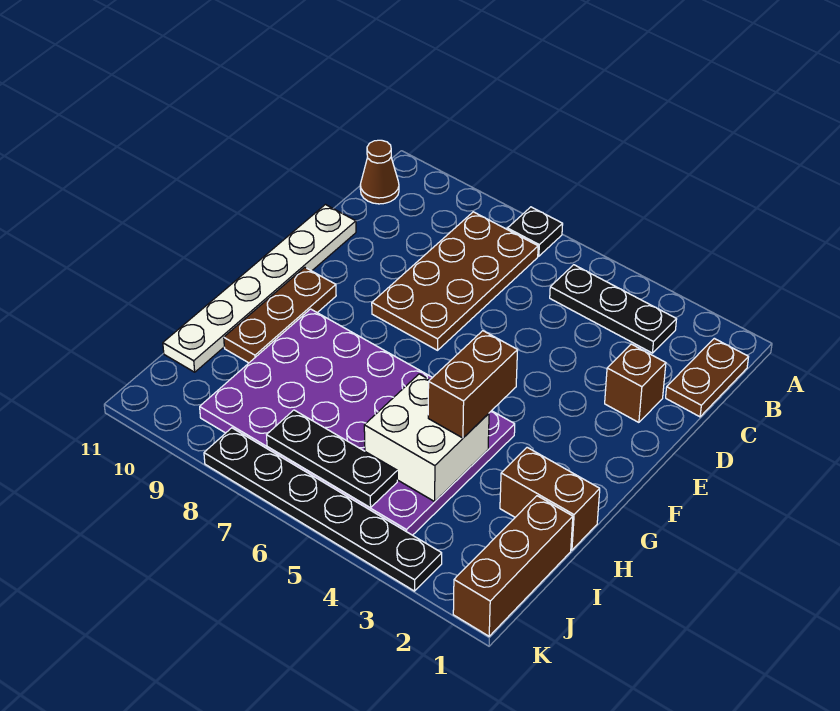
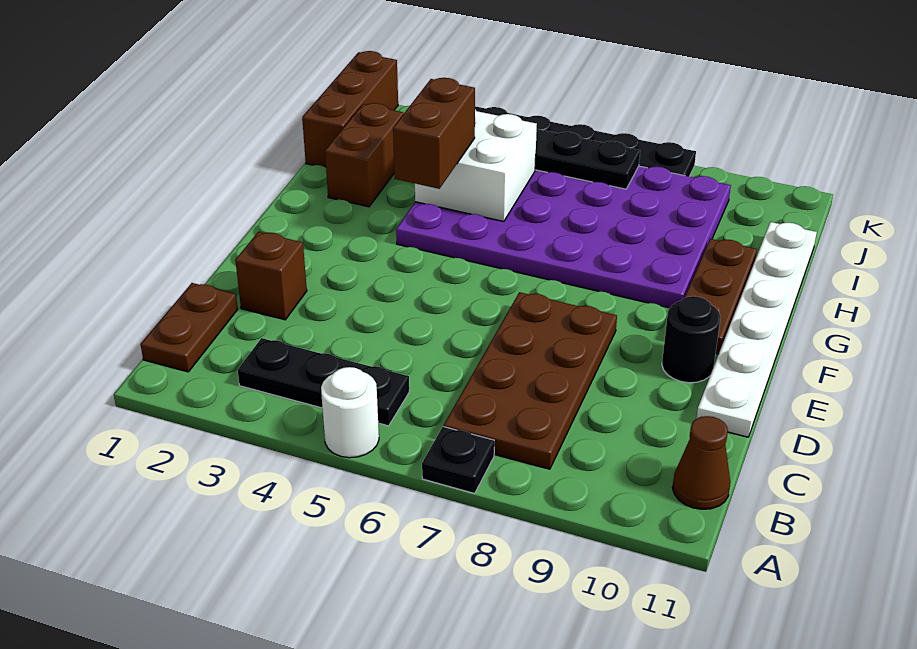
none -> white round brick A5 level 1
none -> black round brick E10 level 1
brown brick H1:H2 level 1 -> brown brick H2:I2 level 1

